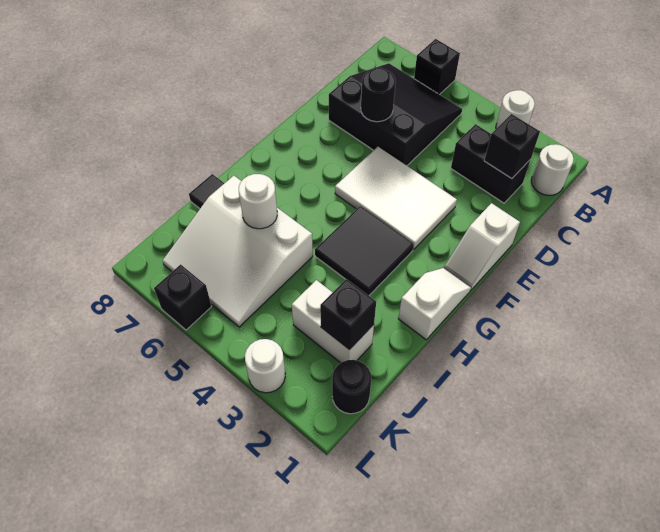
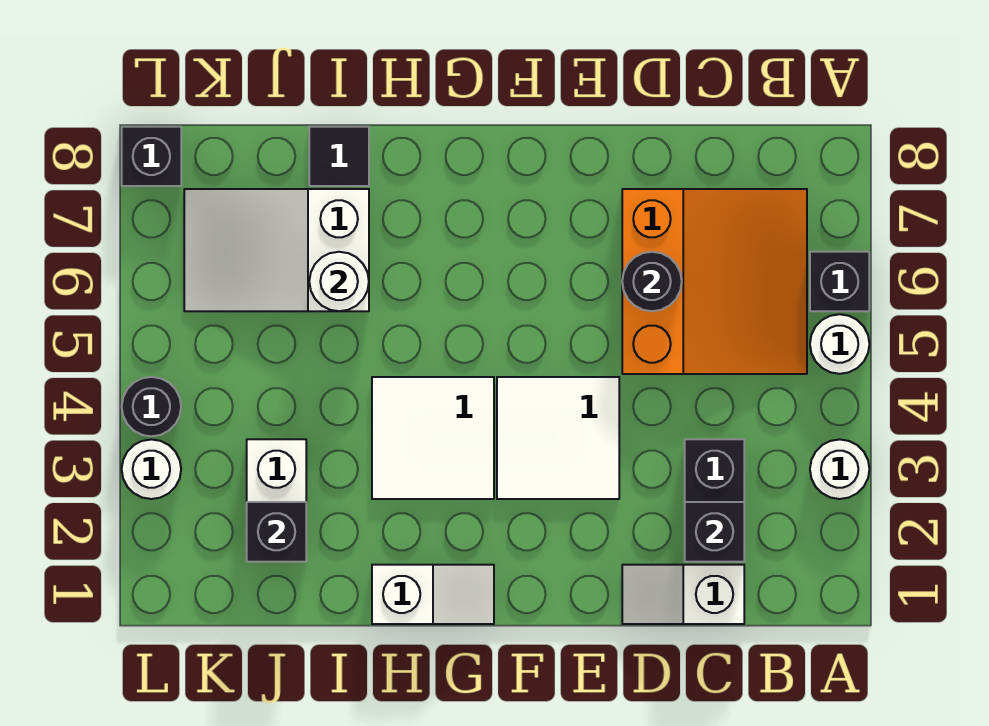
white round brick B1 level 1 -> white round brick A5 level 1
black slope B5:D7 level 1 top D -> orange slope B5:D7 level 1 top D
white slope E1:F1 level 1 top E -> white slope C1:D1 level 1 top C
white tile E3:F5 level 1 -> white tile E3:F4 level 1
black tile G3:H4 level 1 -> white tile G3:H4 level 1
white slope I5:K7 level 1 top I -> white slope I6:K7 level 1 top I
black round brick K1 level 1 -> black round brick L4 level 1
black brick L6 level 1 -> black brick L8 level 1

